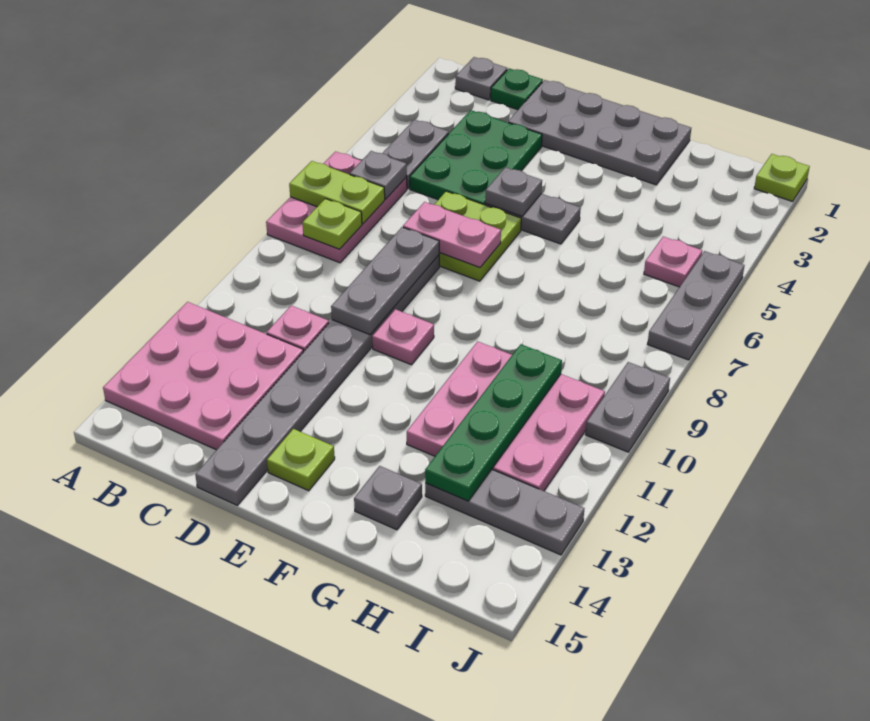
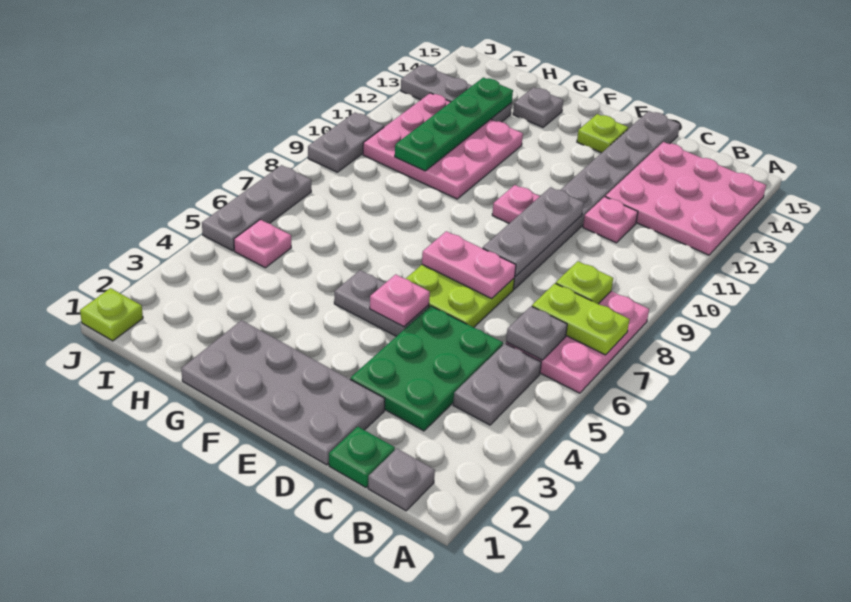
grey plate E5 level 2 -> pink plate E5 level 2

